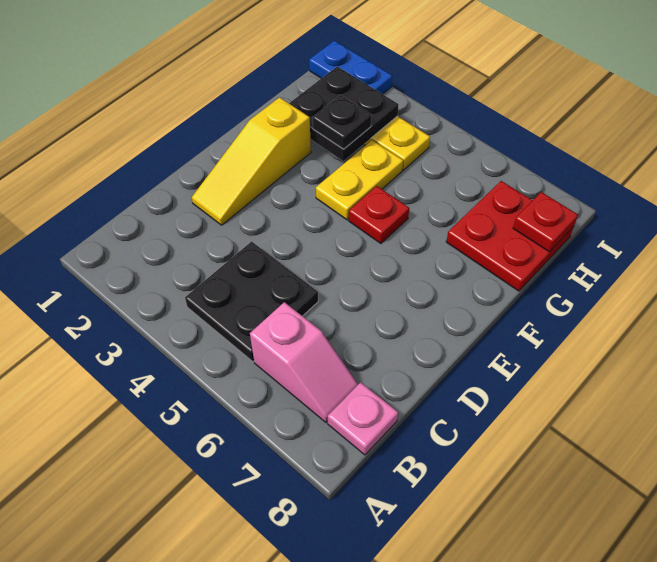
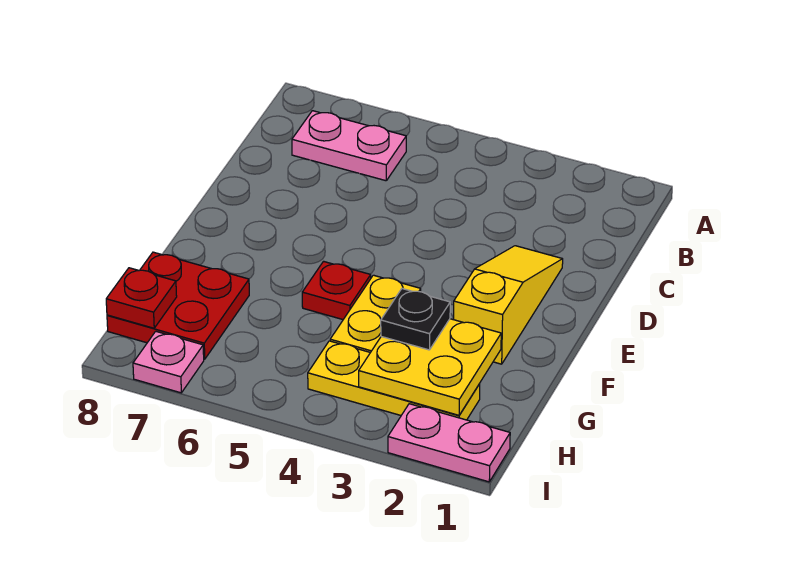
black plate B4:C5 level 1 -> none
pink slope B6:B7 level 1 top 6 -> pink plate B6:B7 level 1
pink plate B8 level 1 -> pink plate I7 level 1
black plate G2:H3 level 2 -> yellow plate G2:H3 level 2
blue plate I1:I2 level 1 -> pink plate I1:I2 level 1

